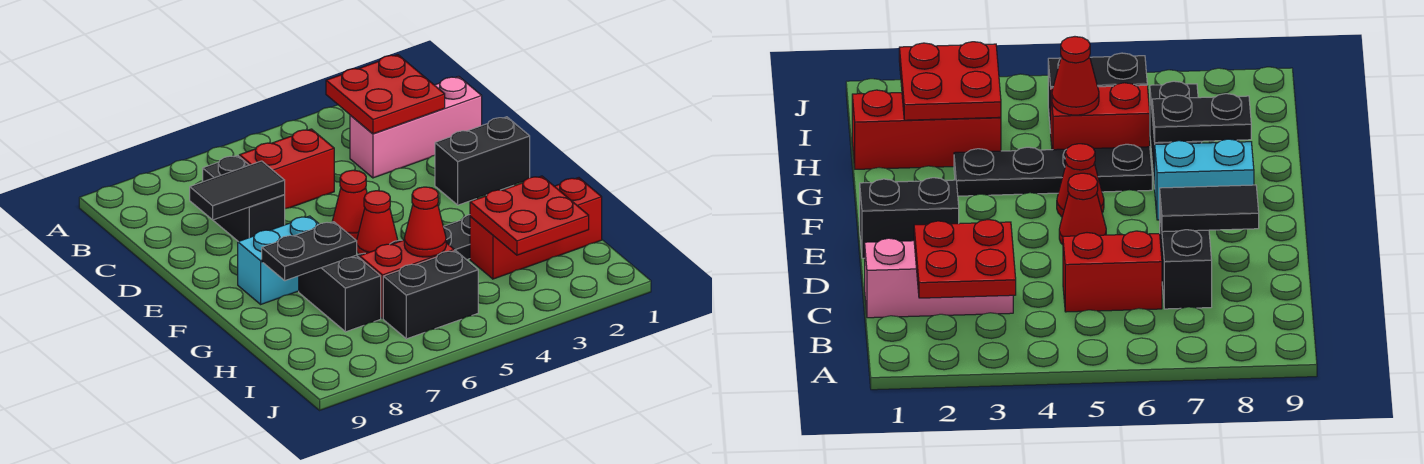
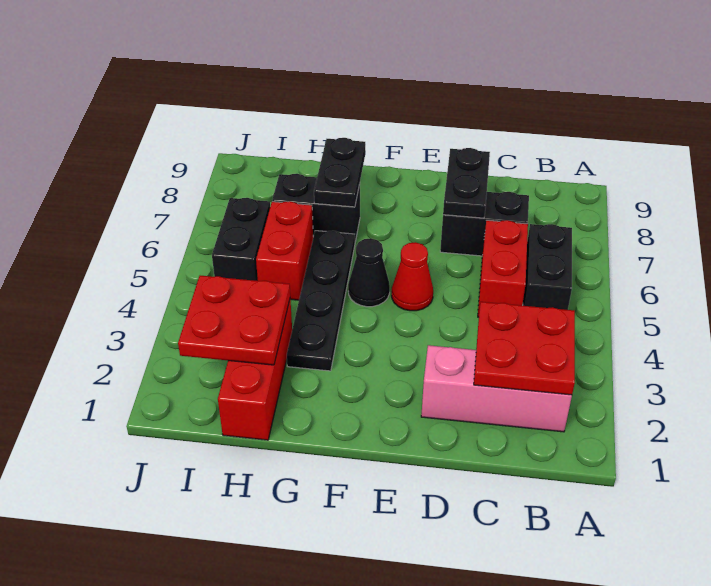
pink brick C1:C3 level 1 -> pink brick B2:D2 level 1
black tile D7:D8 level 2 -> black plate D7:D8 level 2
black brick E1:E2 level 1 -> black brick B5:B6 level 1
red cone F5 level 1 -> black cone F5 level 1
cyan brick F7:F8 level 1 -> none
red cone H5 level 2 -> none

